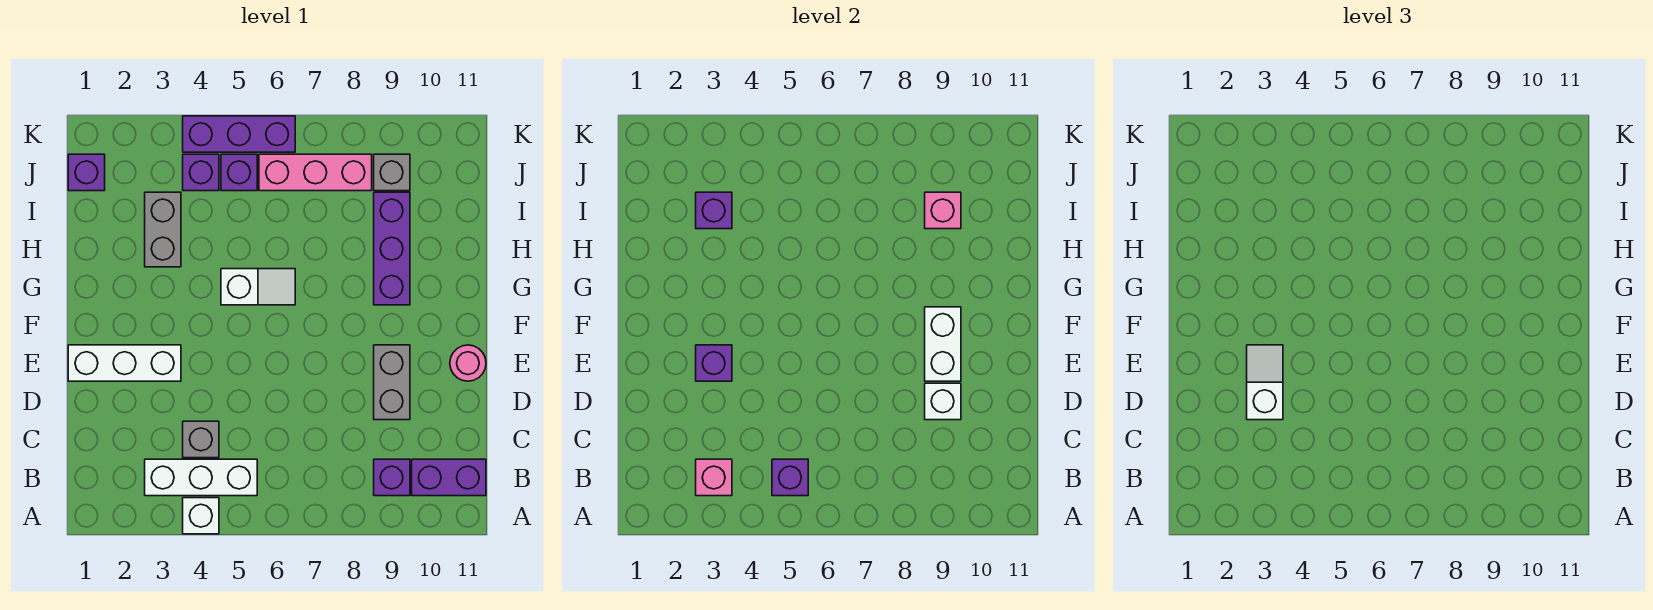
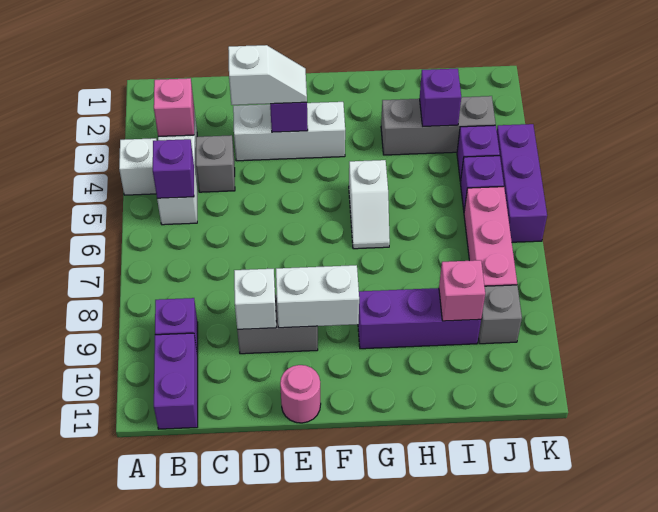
white brick E1:E3 level 1 -> white brick D3:F3 level 1
grey brick H3:I3 level 1 -> grey brick H3:J3 level 1
purple brick J1 level 1 -> none

